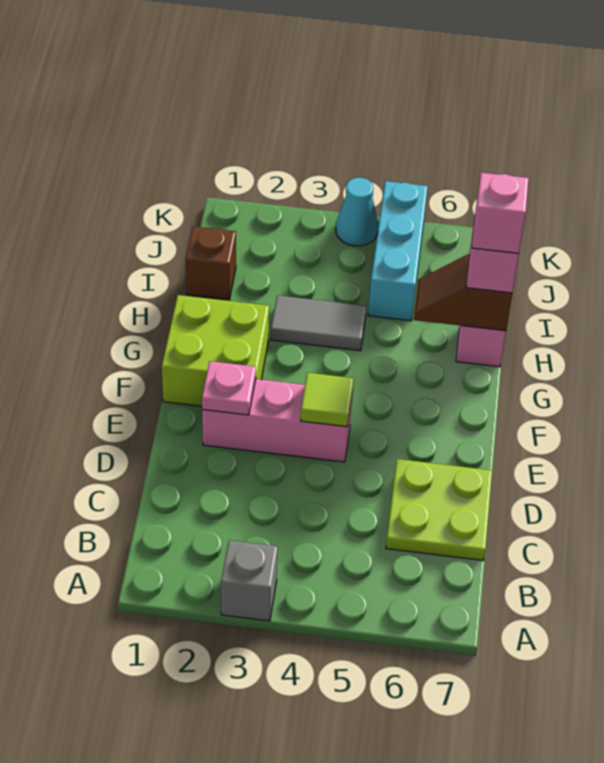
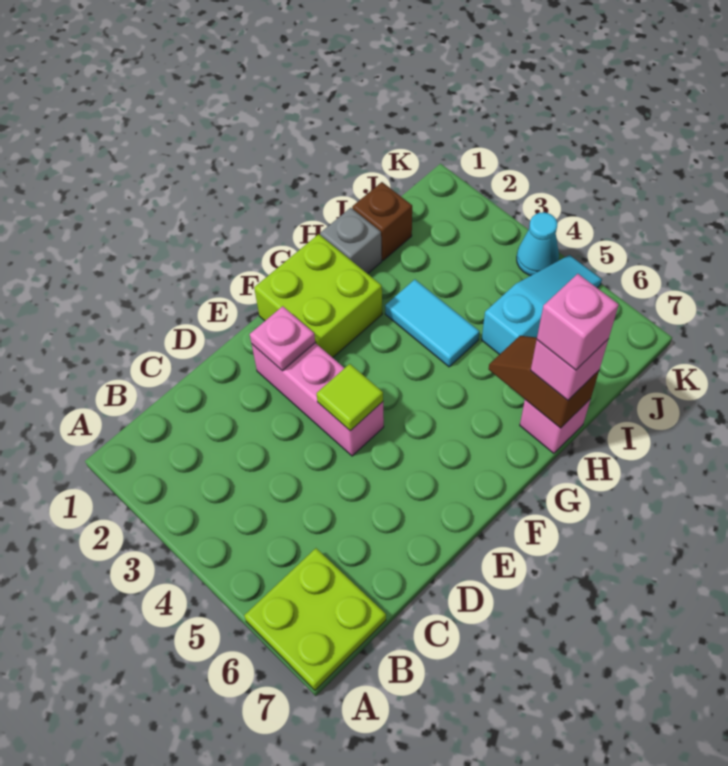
grey brick A3 level 1 -> grey brick H1 level 1
lime plate C6:D7 level 1 -> lime plate A6:B7 level 1
grey tile H3:H4 level 1 -> cyan tile H3:H4 level 1
cyan brick I5:K5 level 1 -> cyan slope I5:K5 level 1 top I

